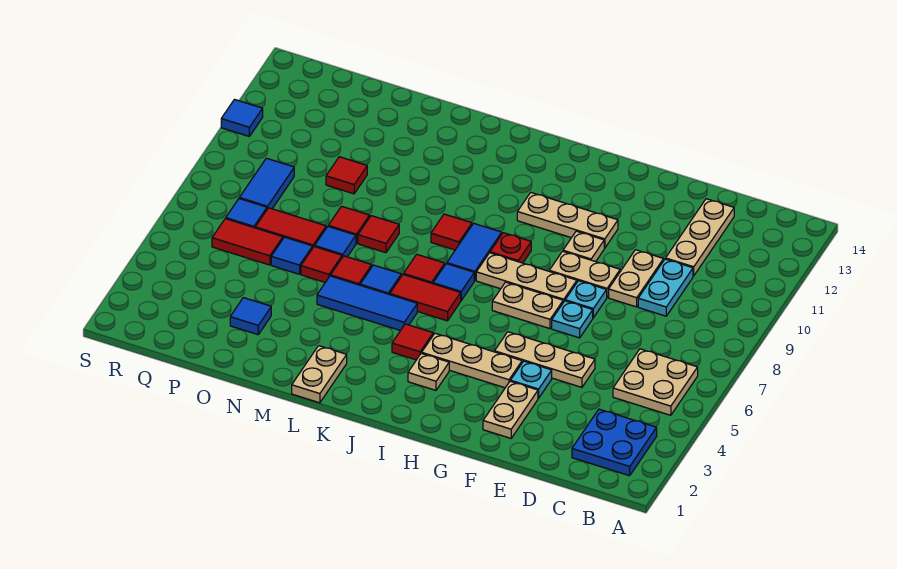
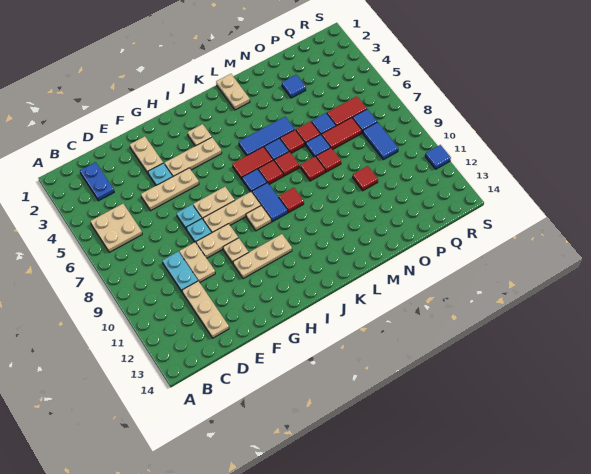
blue plate B2:C3 level 1 -> blue plate C2:C3 level 1
red plate I9 level 1 -> tan plate I9 level 1
red tile J4 level 1 -> red tile L7 level 1

